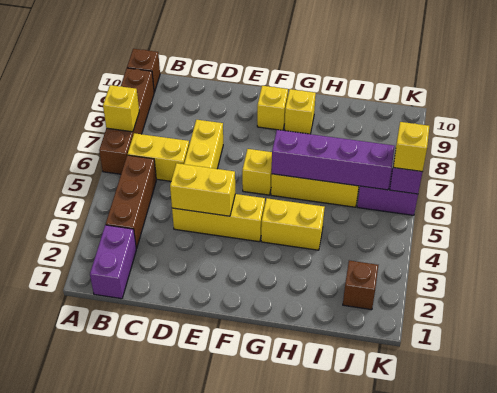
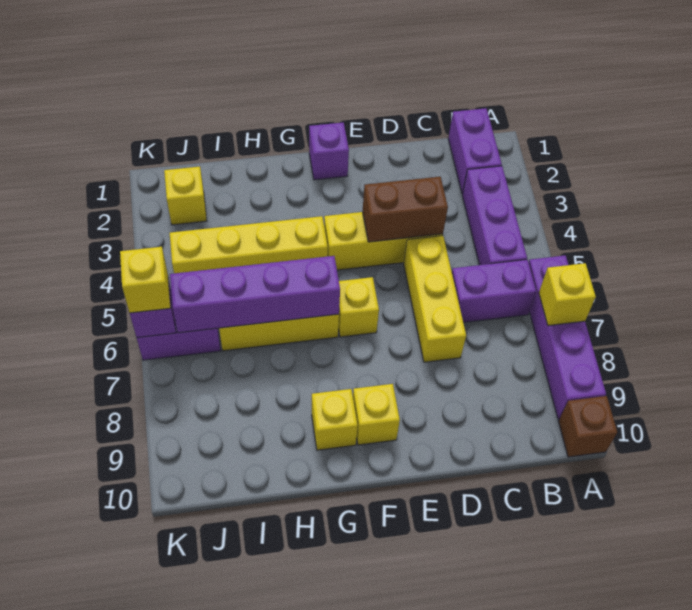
brown brick A6:A9 level 1 -> purple brick A6:A9 level 1
brown brick B3:B5 level 1 -> purple brick B3:B5 level 1
yellow brick B6:C6 level 1 -> purple brick B6:C6 level 1
yellow brick D4:E4 level 2 -> brown brick D4:E4 level 2
none -> purple brick F1 level 1
yellow brick G4:H4 level 1 -> yellow brick G4:J4 level 1
brown brick J2 level 1 -> yellow brick J2 level 1

